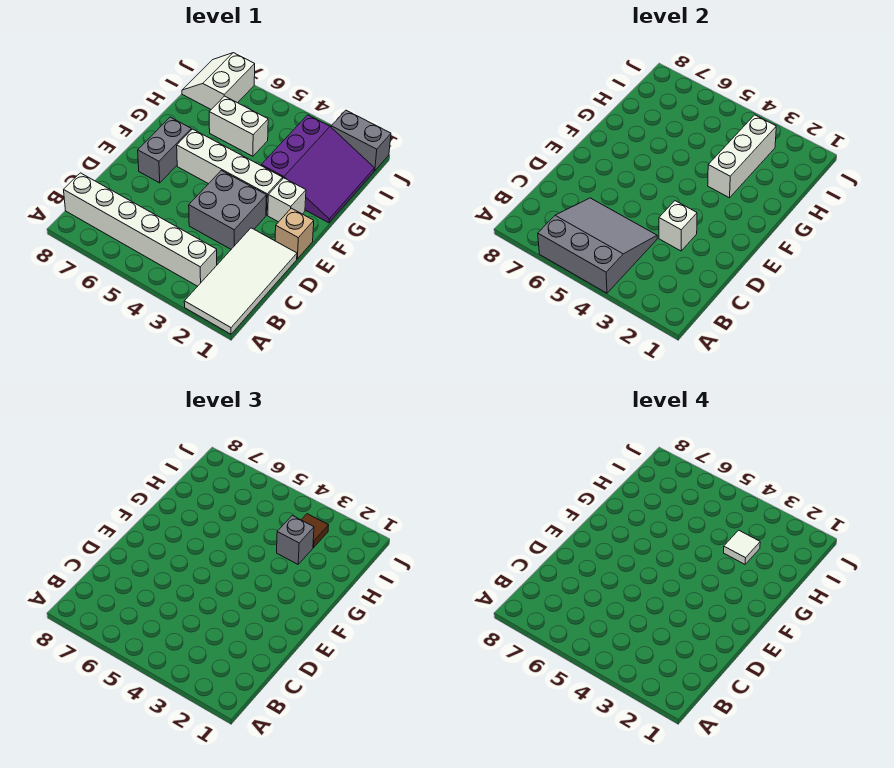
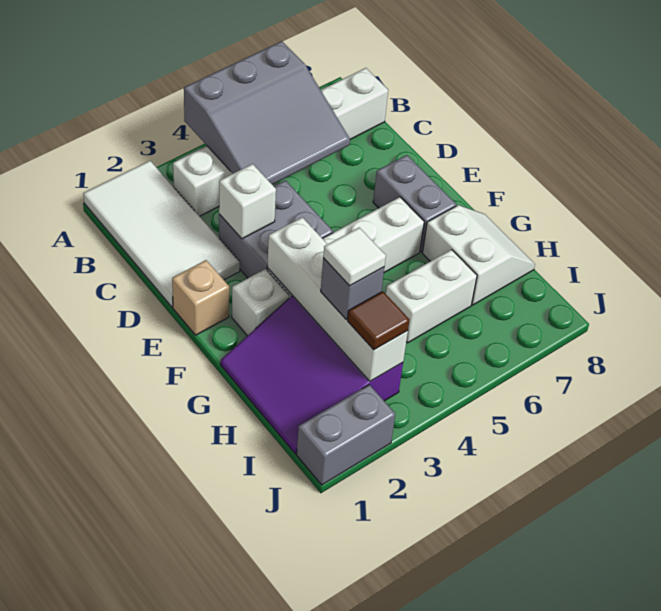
white brick G3:I3 level 2 -> white brick F3:I3 level 2
white slope I7:J8 level 1 top 7 -> white slope G7:H8 level 1 top 7

